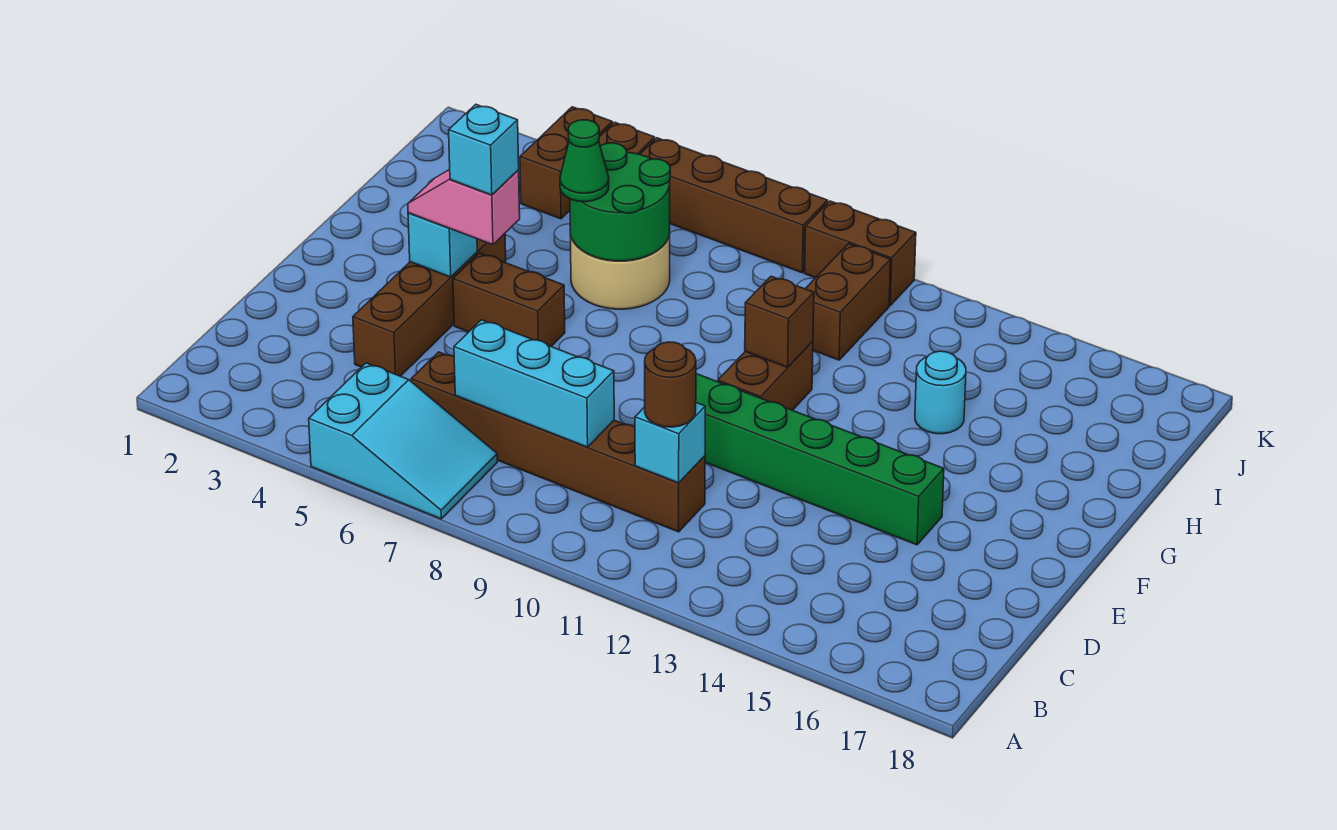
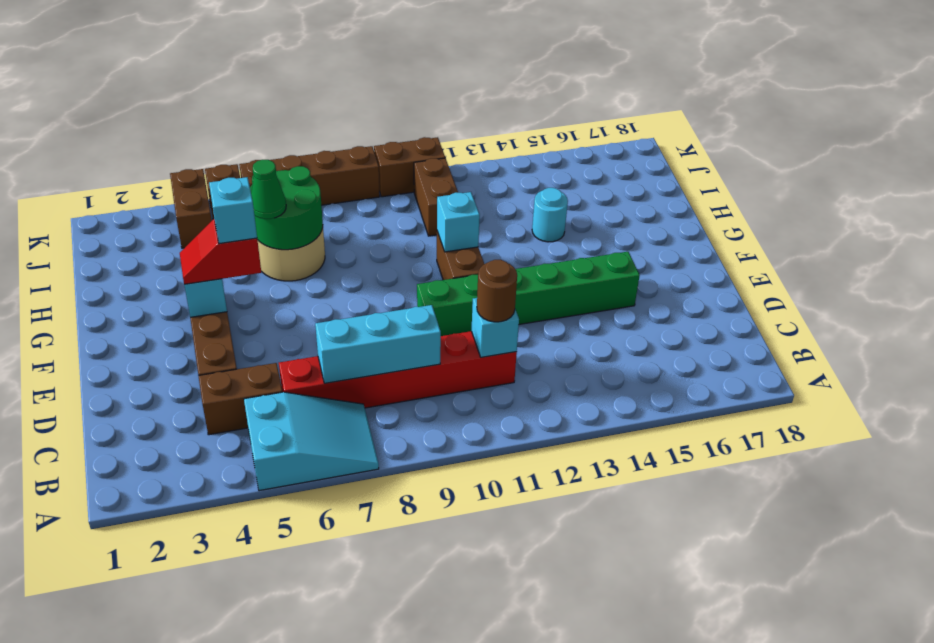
brown brick C6:C11 level 1 -> red brick C6:C11 level 1
pink slope F4:F5 level 3 top 5 -> red slope F4:F5 level 3 top 5
brown brick F5:F6 level 1 -> brown brick C4:C5 level 1
brown brick G11 level 2 -> cyan brick G11 level 2

